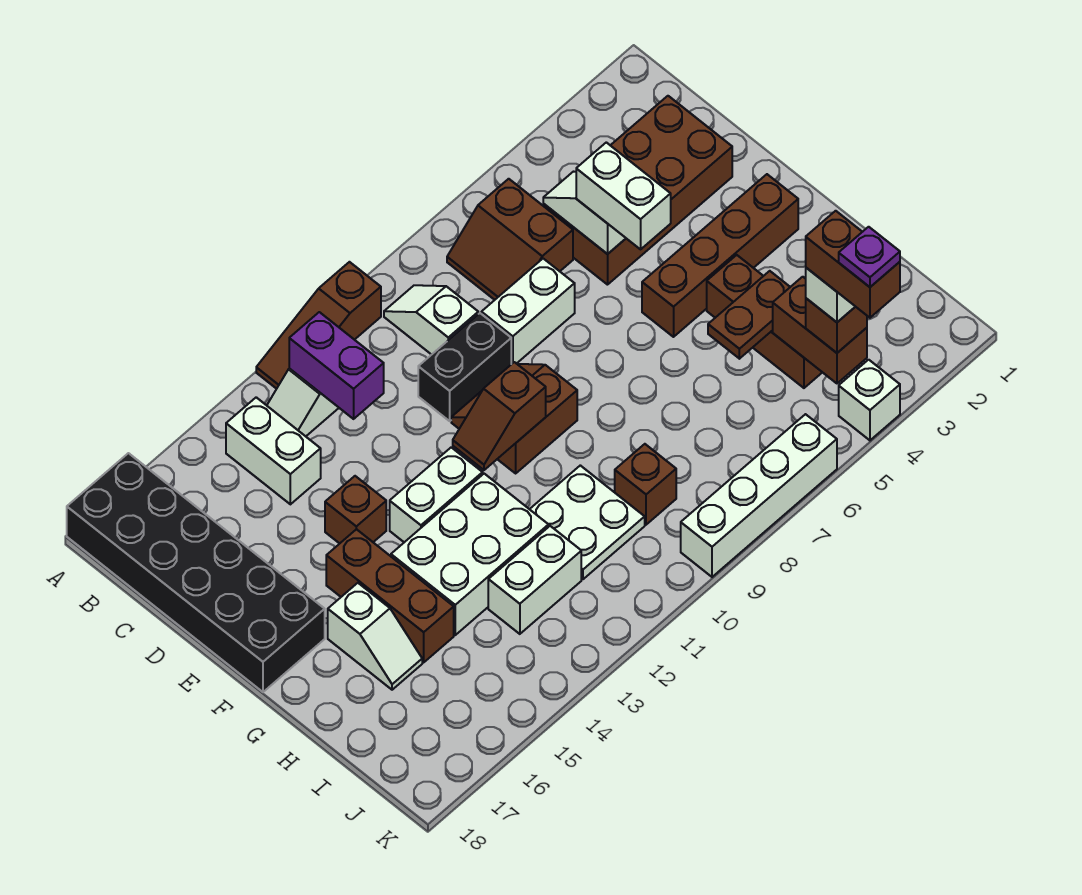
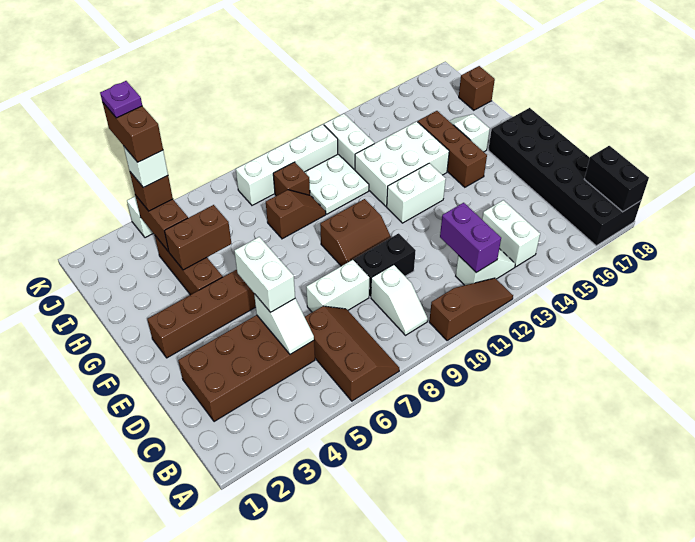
none -> black brick A18:B18 level 2
brown slope B6:C7 level 1 top 6 -> brown slope A6:C7 level 1 top 6
brown brick E14 level 1 -> brown brick I18 level 1
brown slope F10:F11 level 2 top 10 -> brown slope H8:H9 level 1 top 8
brown plate H4:H5 level 2 -> brown brick H4:H5 level 2
white brick I12:I13 level 1 -> white brick I12:J12 level 1
white brick K6:K9 level 1 -> white brick J8:J11 level 1

